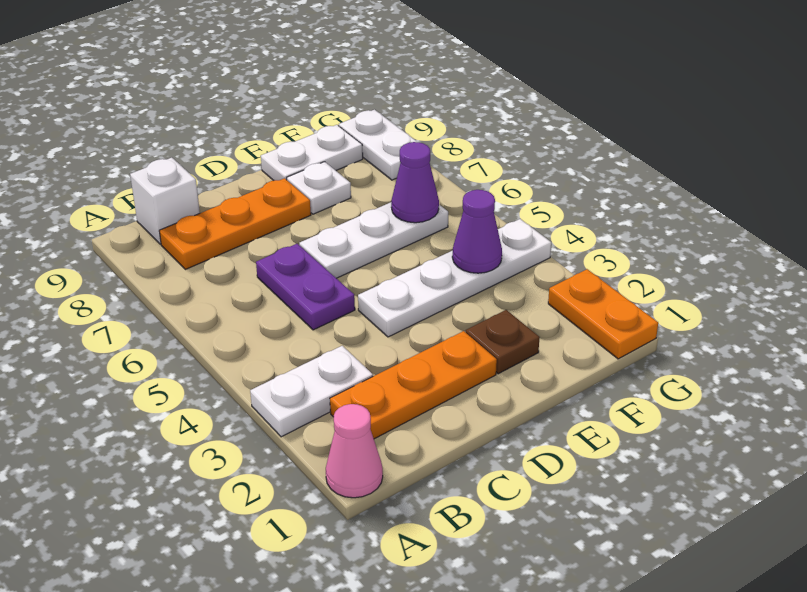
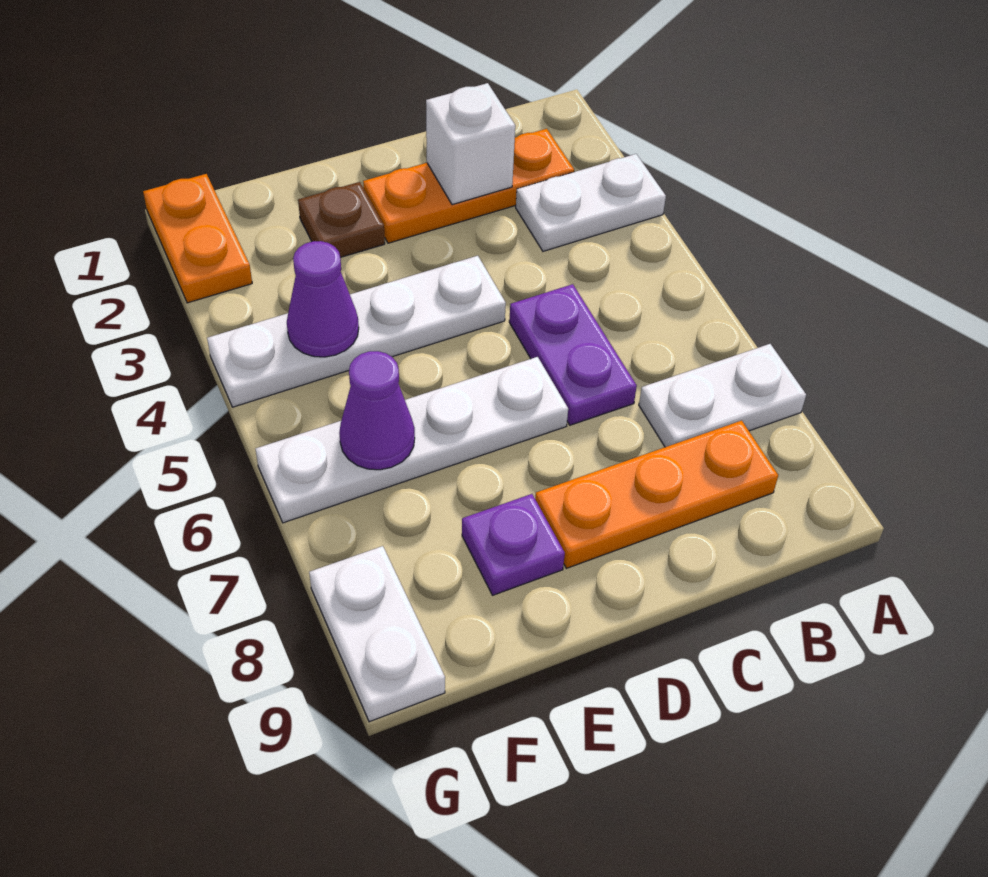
pink cone A1 level 1 -> none
white brick B9 level 1 -> white brick C2 level 2
white plate D6:F6 level 1 -> white plate D6:G6 level 1
white plate E8 level 1 -> purple plate E8 level 1
white plate E9:F9 level 1 -> white plate A7:B7 level 1

